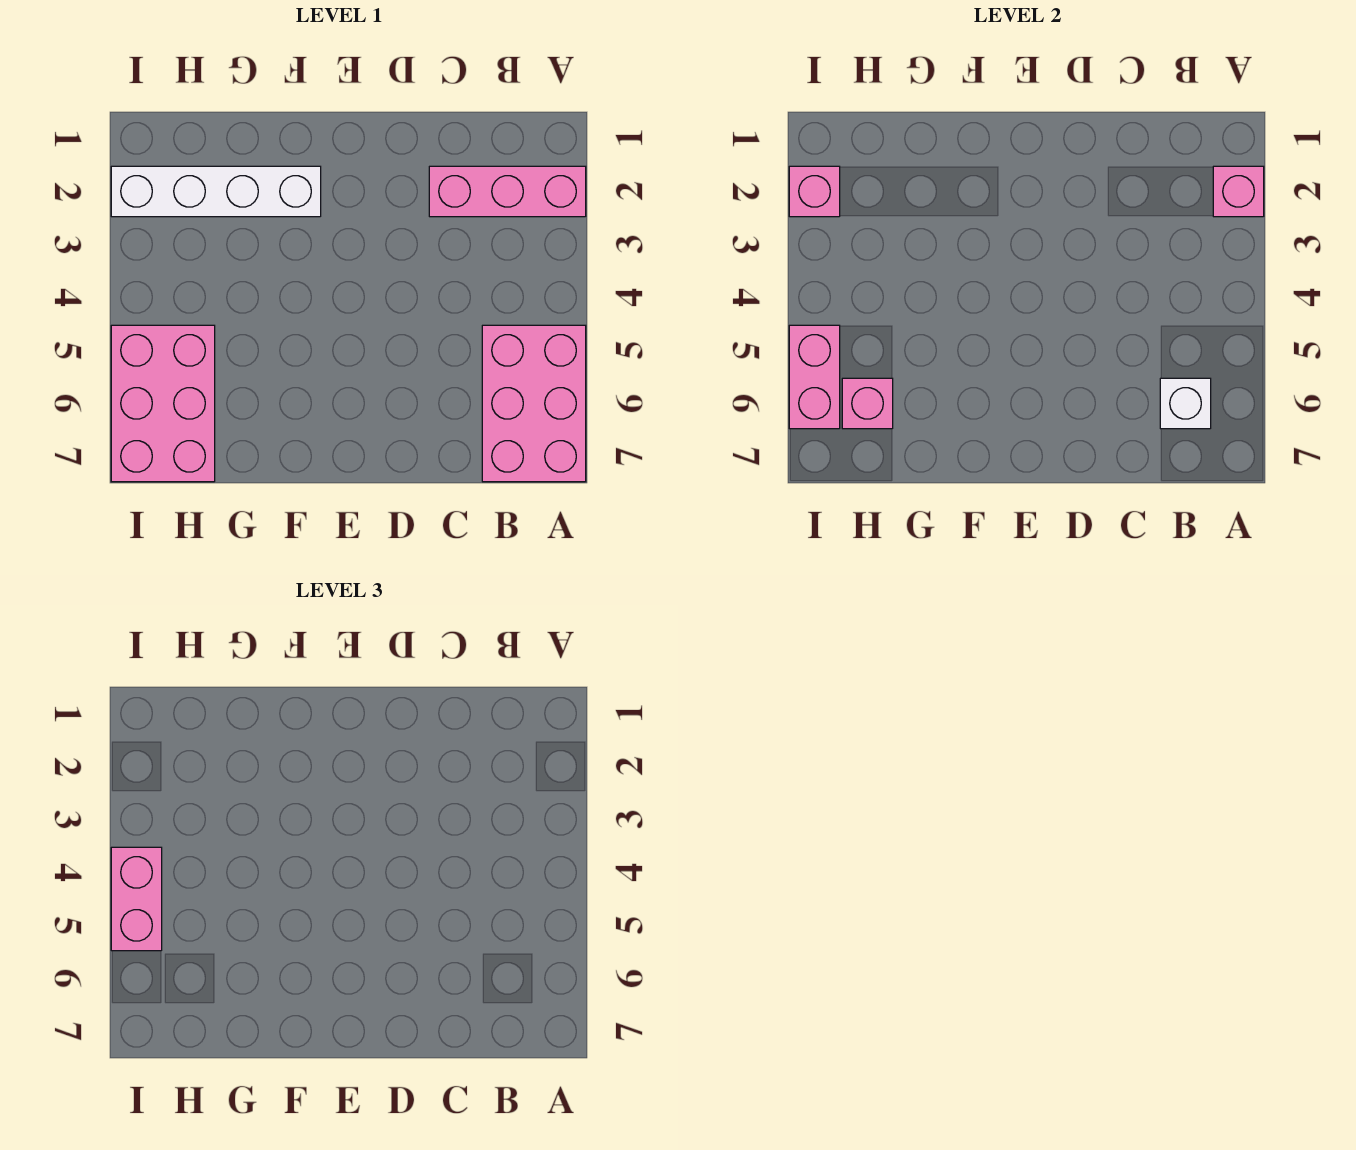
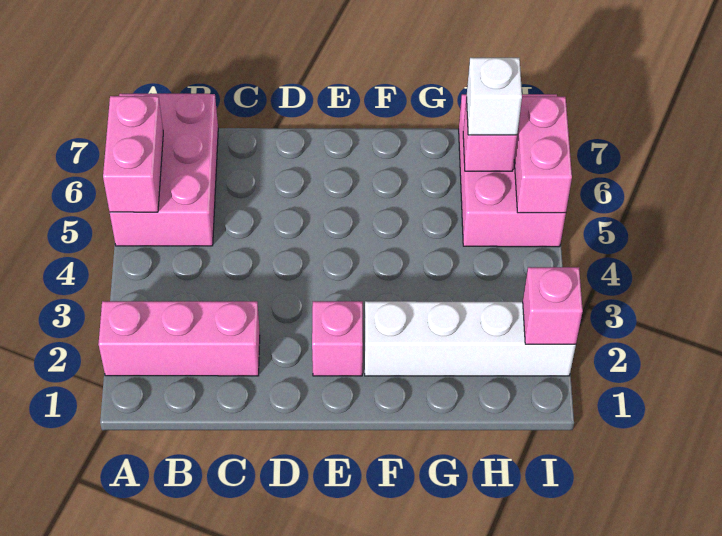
pink brick A2 level 2 -> pink brick E2 level 1
white brick B6 level 2 -> white brick H6 level 3
pink brick I4:I5 level 3 -> pink brick A5:A6 level 2

